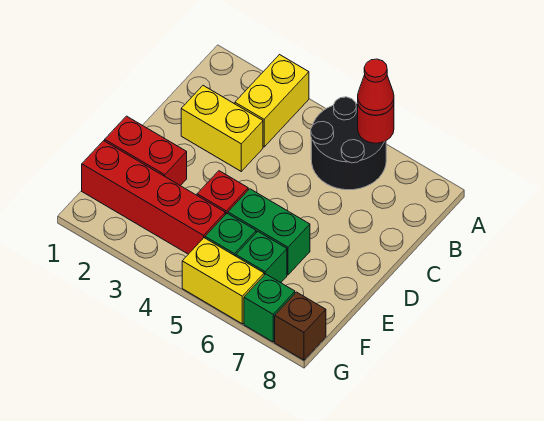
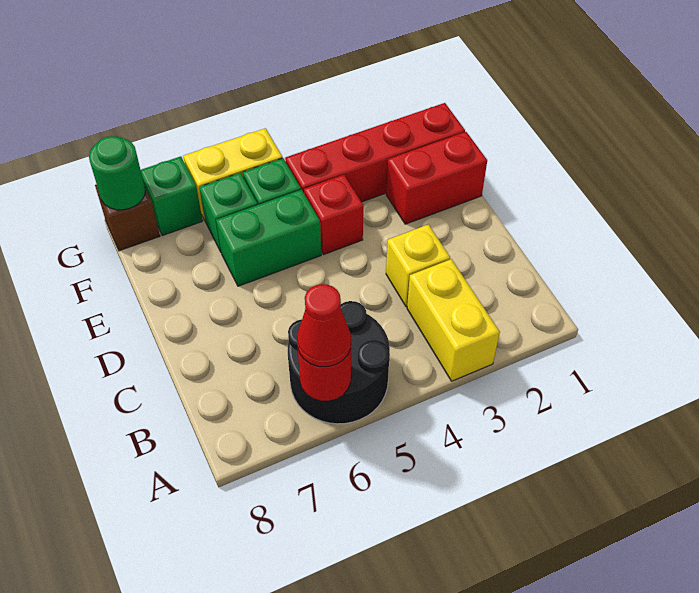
yellow brick C2:C3 level 1 -> yellow brick C3 level 1
none -> green round brick G8 level 2

